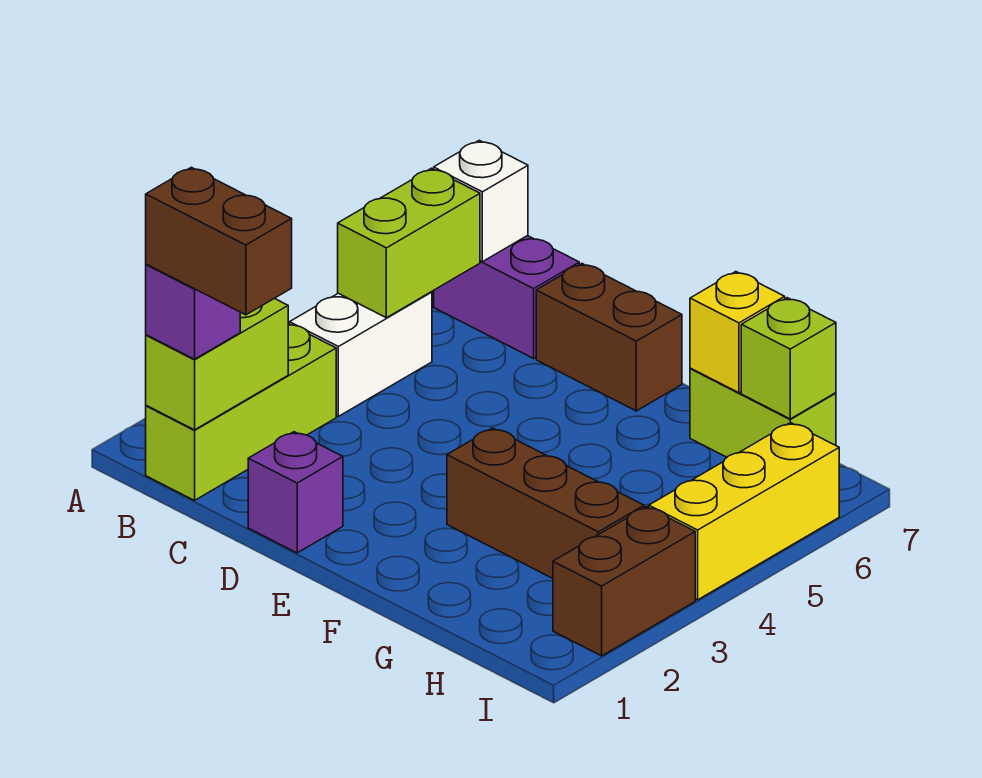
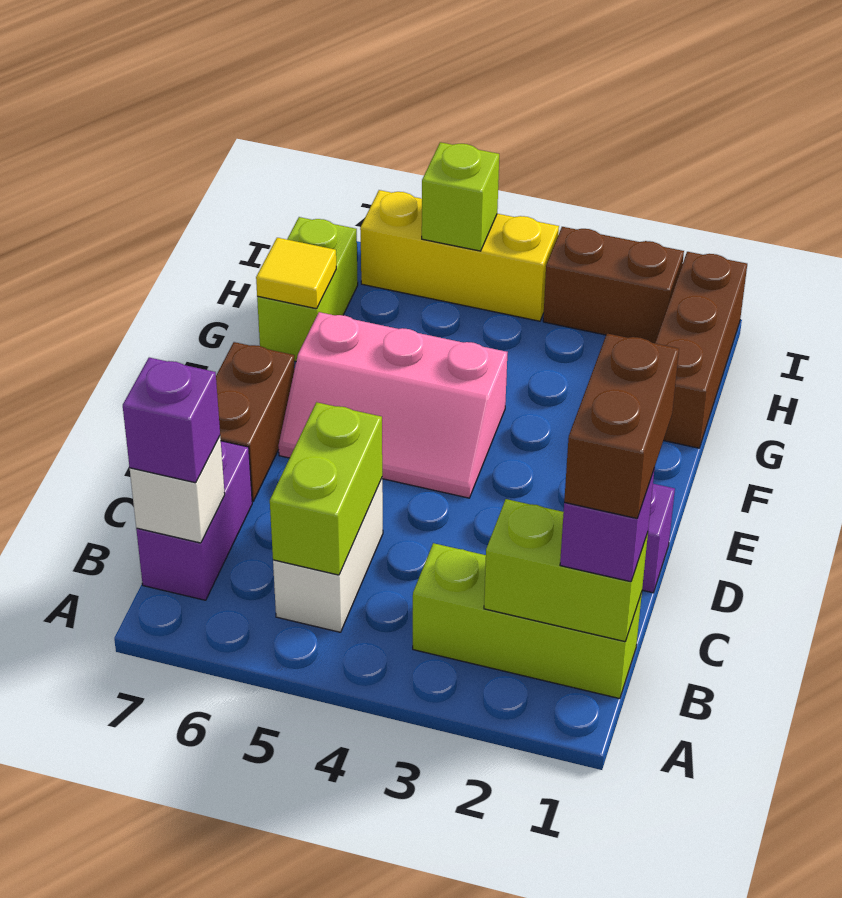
white brick B4:B5 level 1 -> white brick B5:C5 level 1
lime brick B5:B6 level 2 -> lime brick B5:C5 level 2
none -> purple brick B7 level 3
none -> pink slope E4:F6 level 1 top F
brown brick F3:H3 level 1 -> brown brick G1:I1 level 1
yellow brick G7 level 2 -> yellow tile G7 level 2
lime brick H7 level 2 -> lime brick I5 level 2

